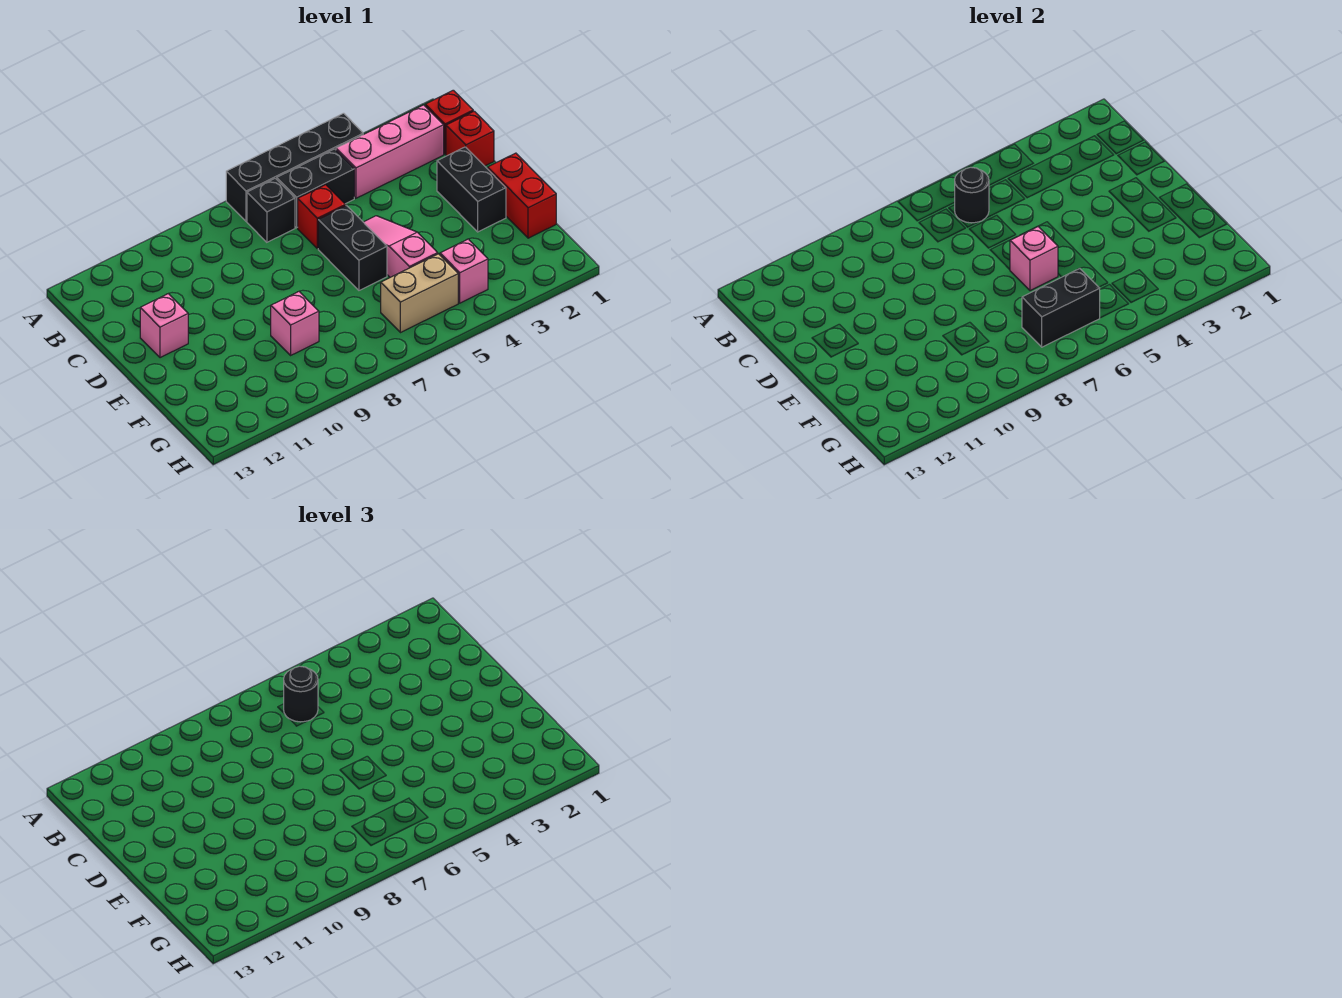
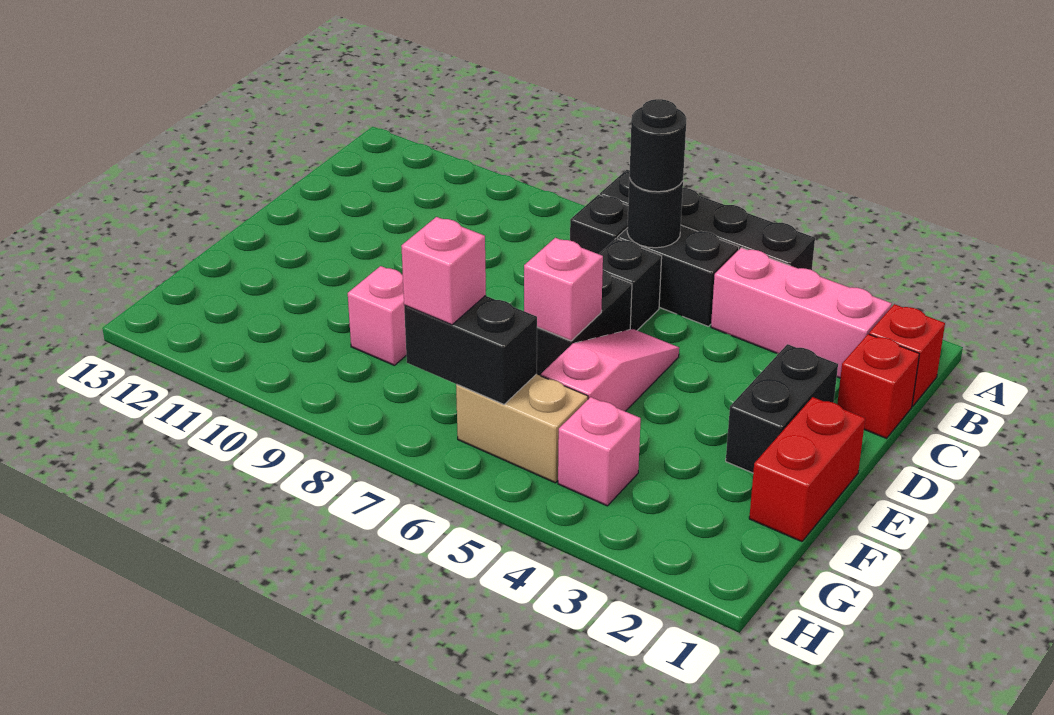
red brick C6 level 1 -> black brick C6 level 1
pink brick D12 level 1 -> pink brick G7 level 3

